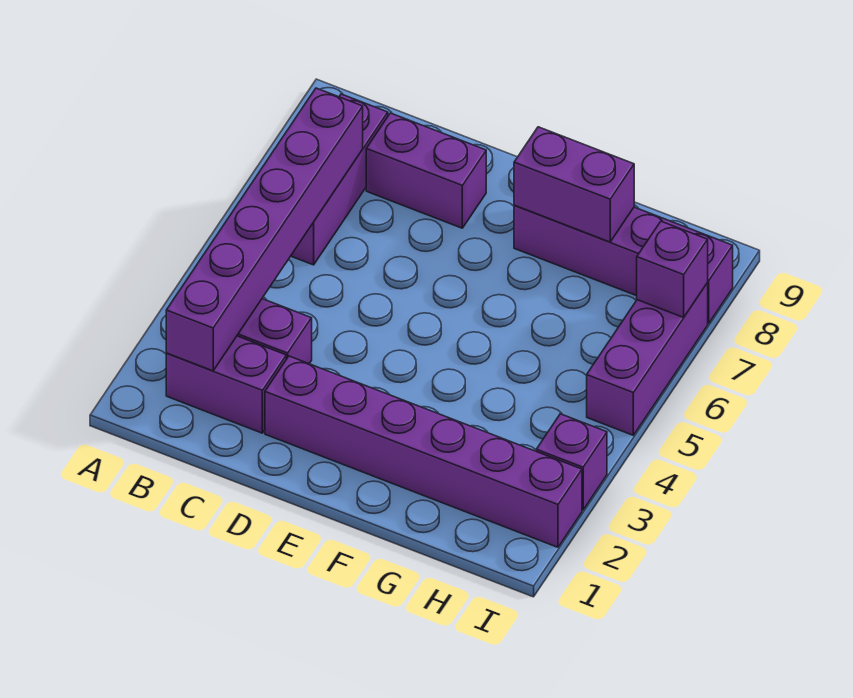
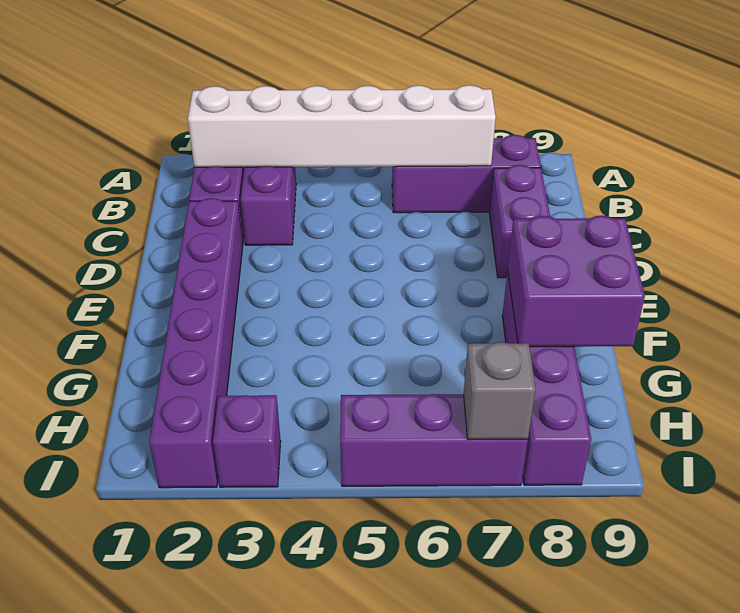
purple brick B2:B7 level 2 -> white brick B2:B7 level 2
purple brick F8:G8 level 2 -> purple brick F8:G9 level 2
purple brick I7 level 2 -> grey brick I7 level 2

